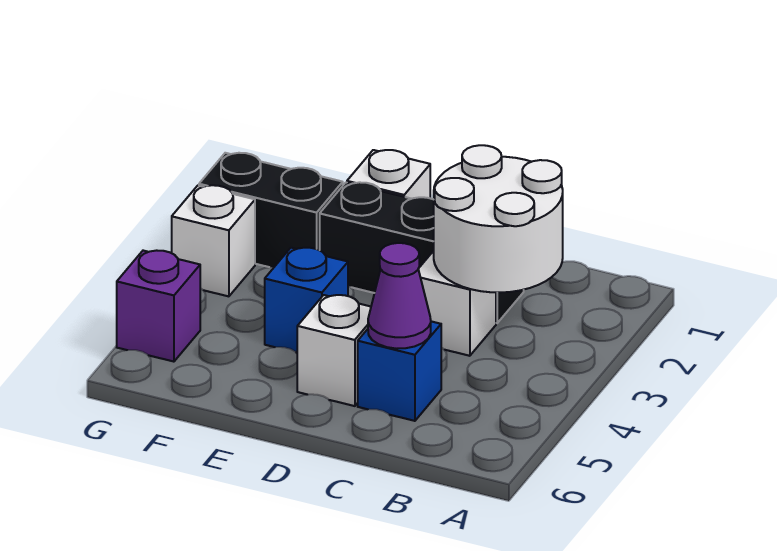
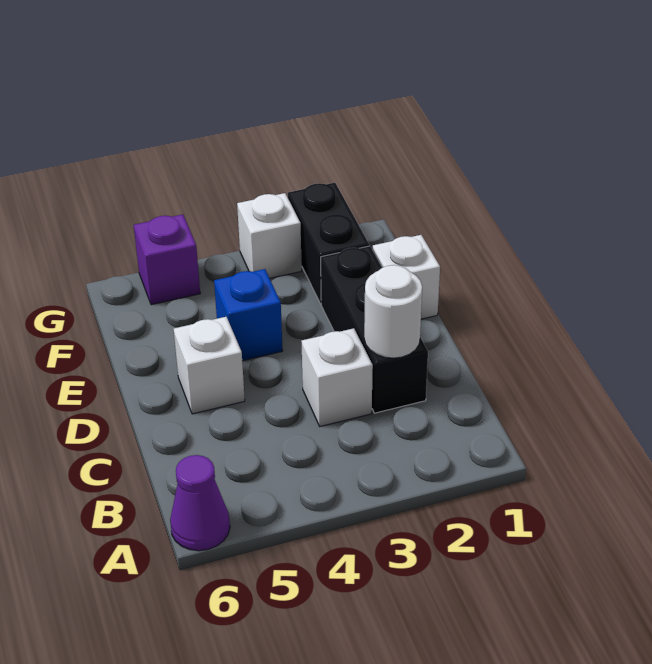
white round brick B2:C3 level 2 -> white round brick C2 level 2
blue brick C5 level 1 -> none
purple cone C5 level 2 -> purple cone A6 level 1

